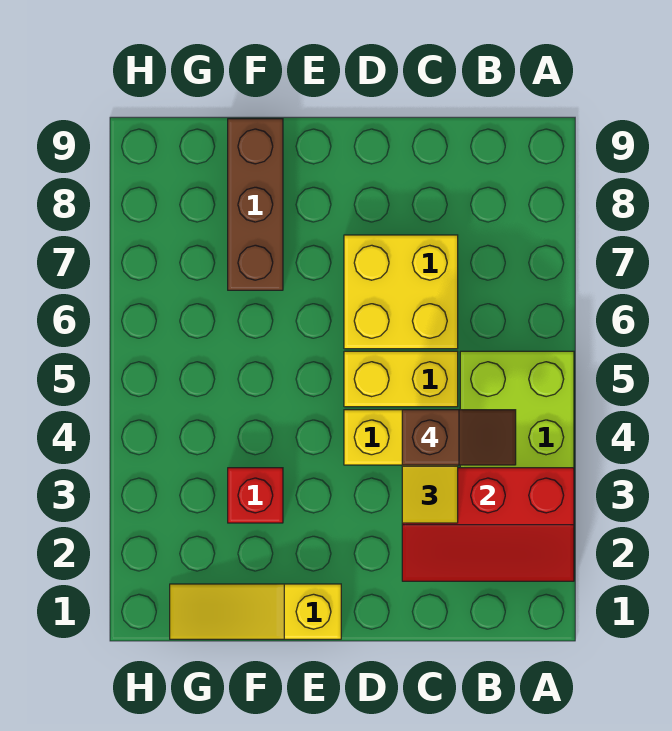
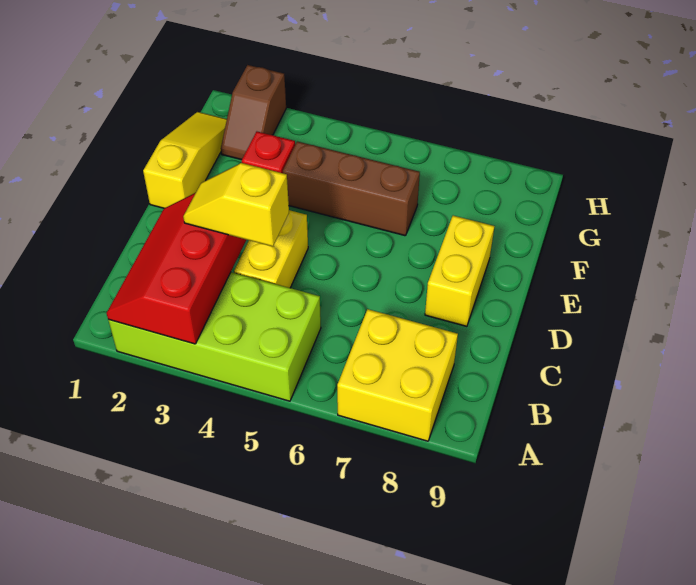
brown slope B4:C4 level 4 top C -> brown slope G2:H2 level 1 top H
yellow brick C5:D5 level 1 -> yellow brick D8:E8 level 1
yellow brick C6:D7 level 1 -> yellow brick A7:B8 level 1
brown brick F7:F9 level 1 -> brown brick F4:F6 level 1

